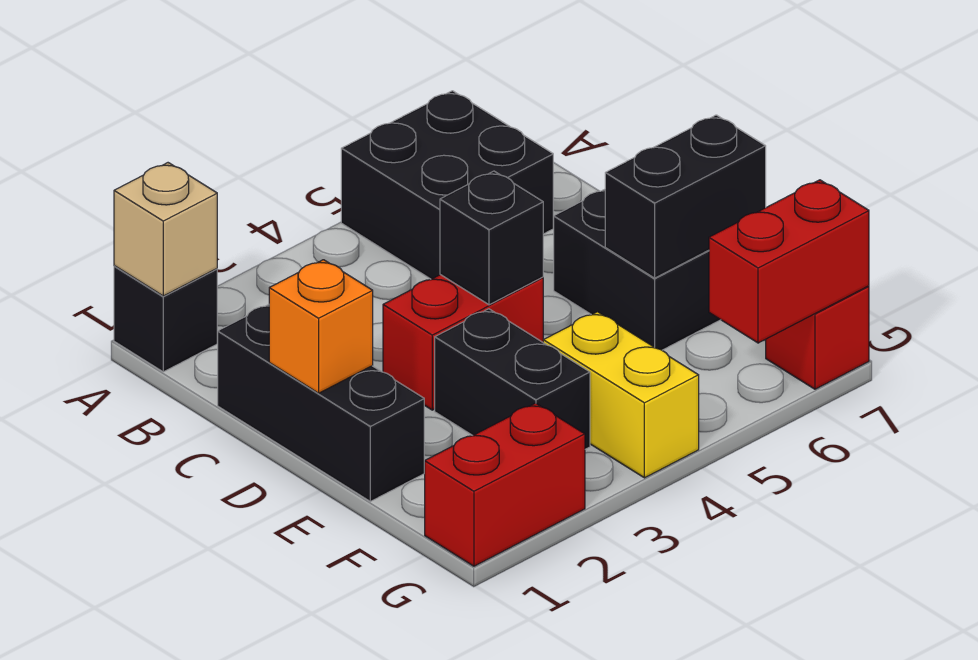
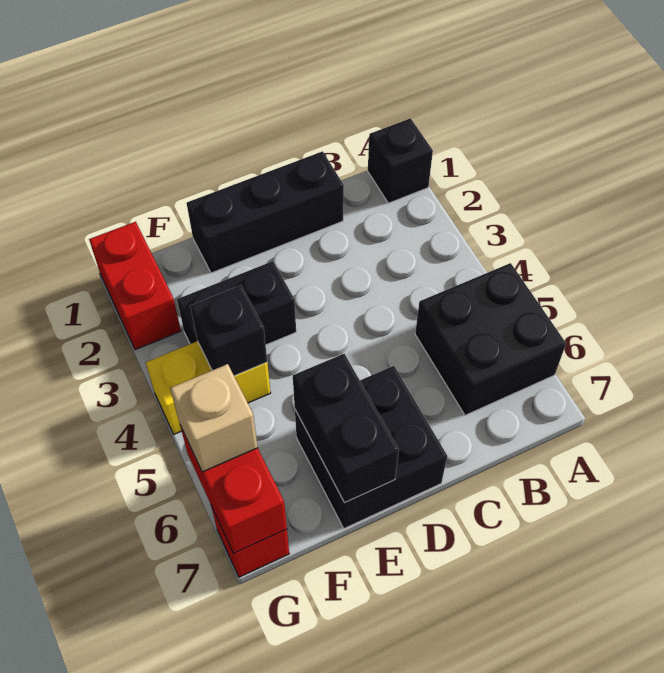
tan brick A1 level 2 -> tan brick G6 level 3
orange brick D1 level 2 -> none
red brick D3:D4 level 1 -> none
black brick D4 level 2 -> black brick F4 level 2

